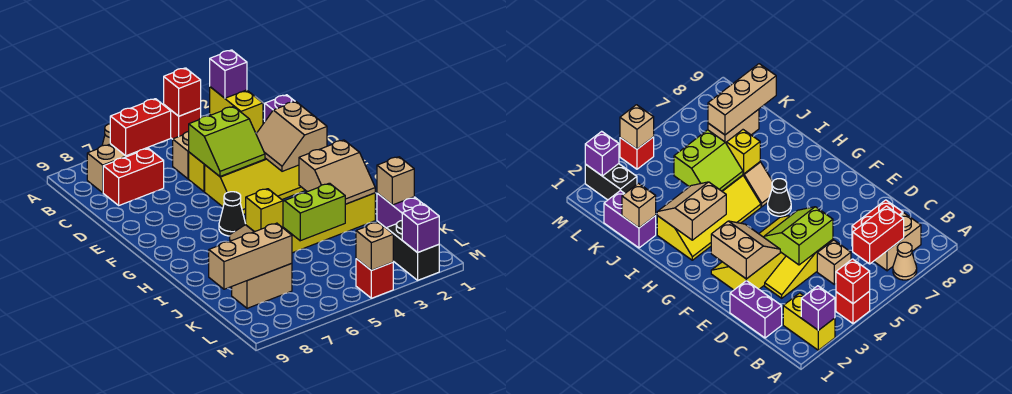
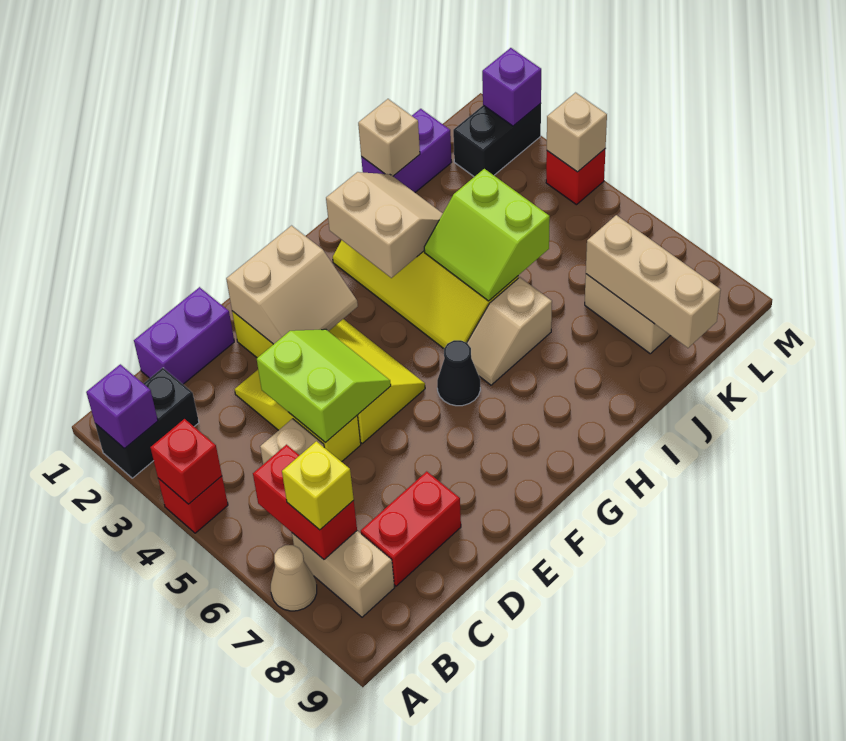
yellow brick A2:B2 level 1 -> black brick A2:B2 level 1
red brick C7:C8 level 1 -> red brick C8:D8 level 1
yellow brick I6 level 2 -> yellow brick B7 level 3

